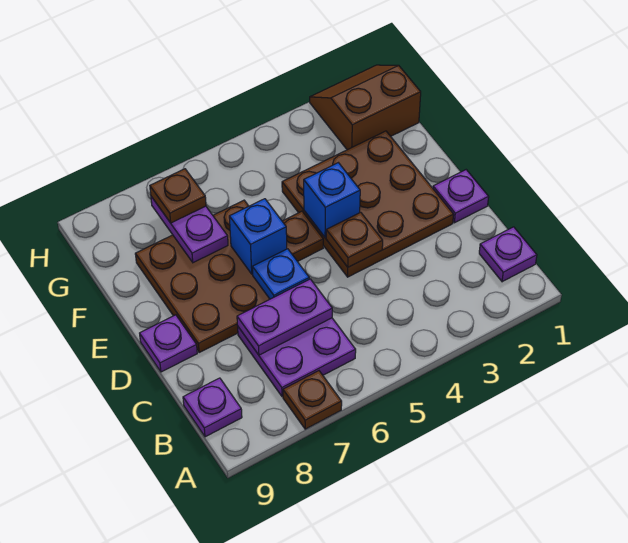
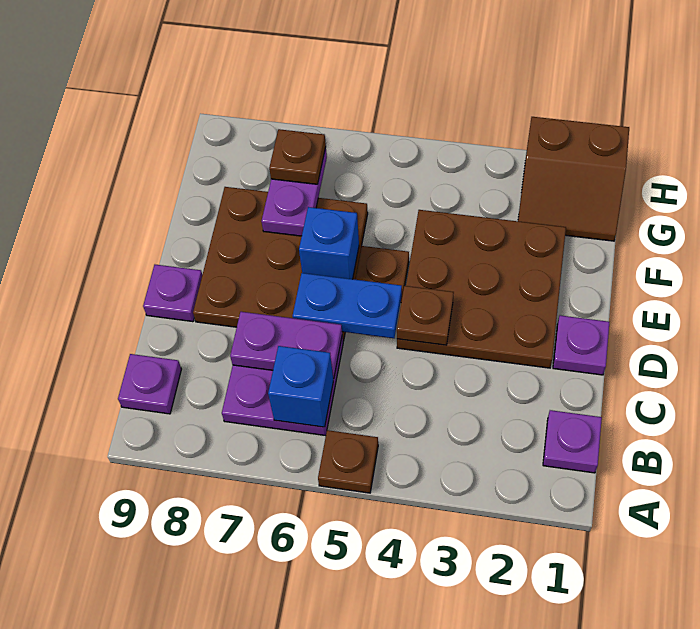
brown plate A7 level 1 -> brown plate A5 level 1
blue plate D6 level 2 -> blue plate D5:D6 level 2
blue brick E4 level 2 -> blue brick B6 level 2
brown slope G1:H2 level 1 top G -> brown slope G1:H2 level 1 top H

